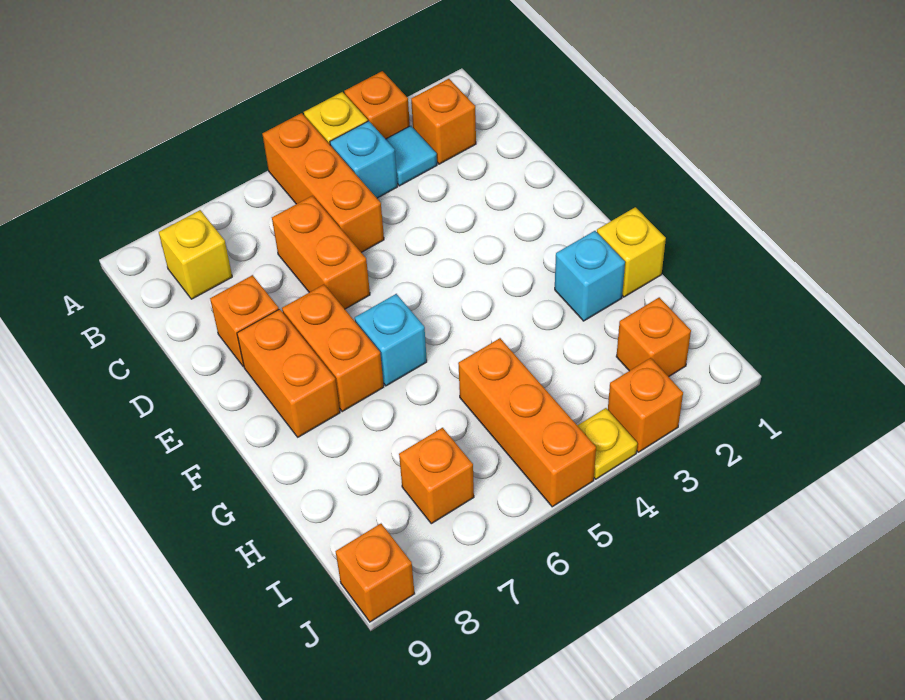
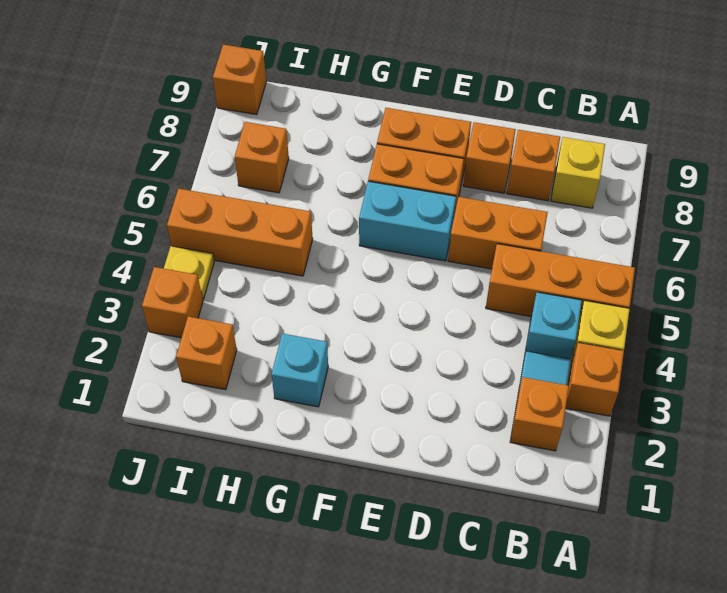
none -> orange brick C8 level 1
cyan brick F6 level 1 -> cyan brick E6:F6 level 1
yellow brick G1 level 1 -> none

